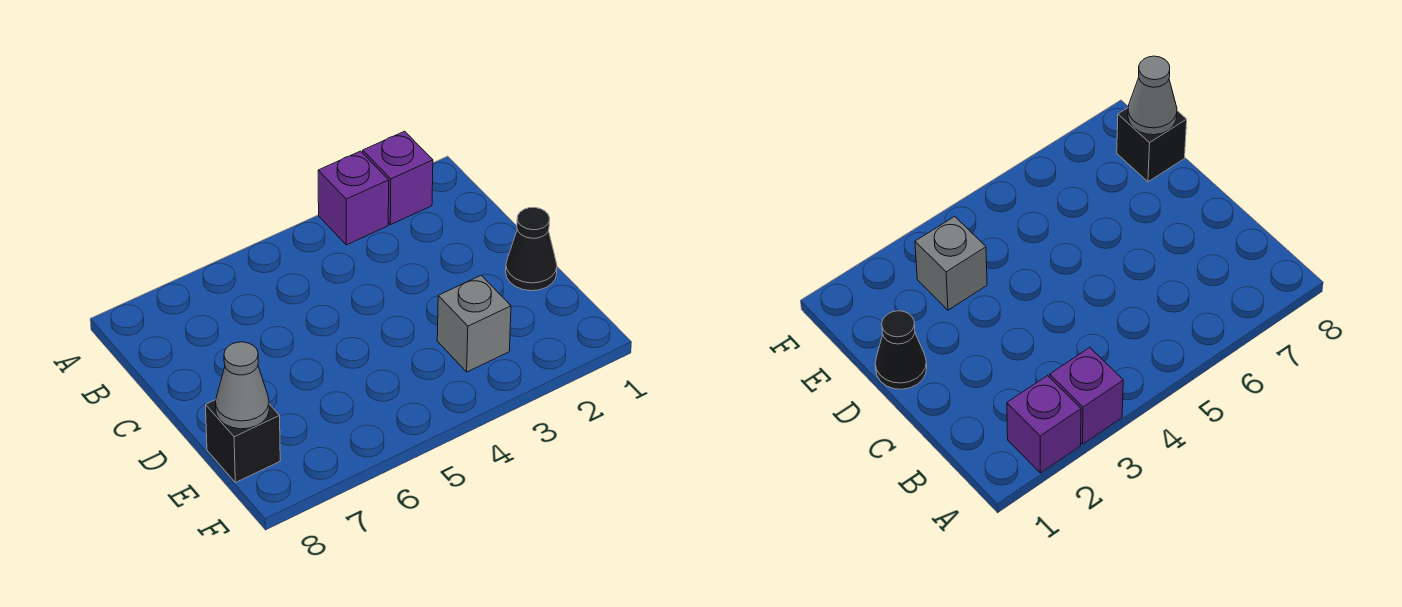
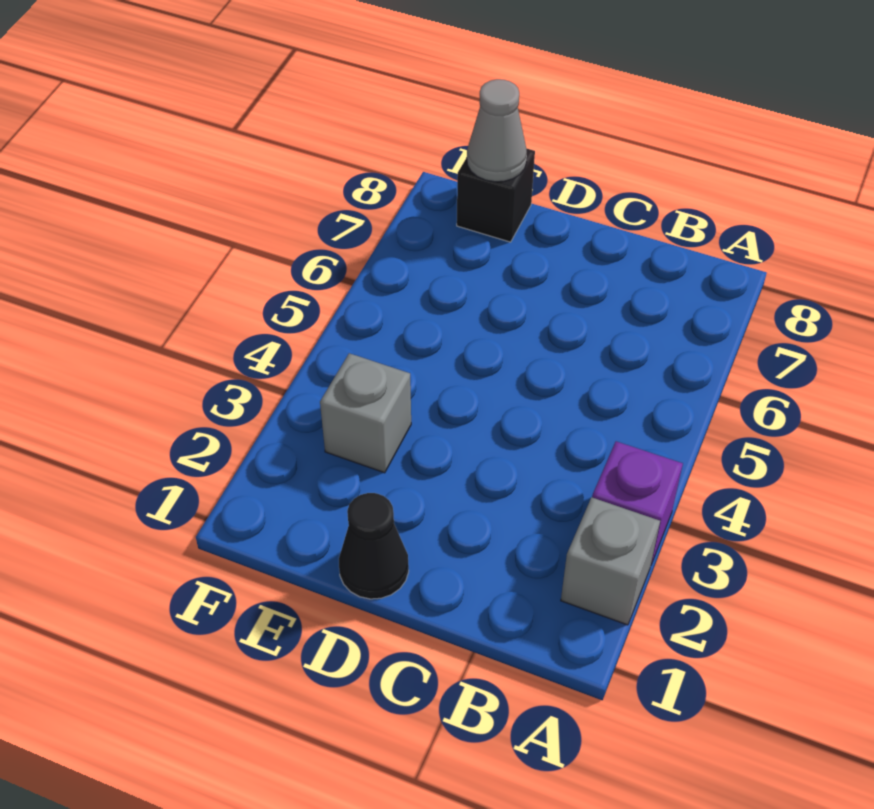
purple brick A2 level 1 -> grey brick A2 level 1

